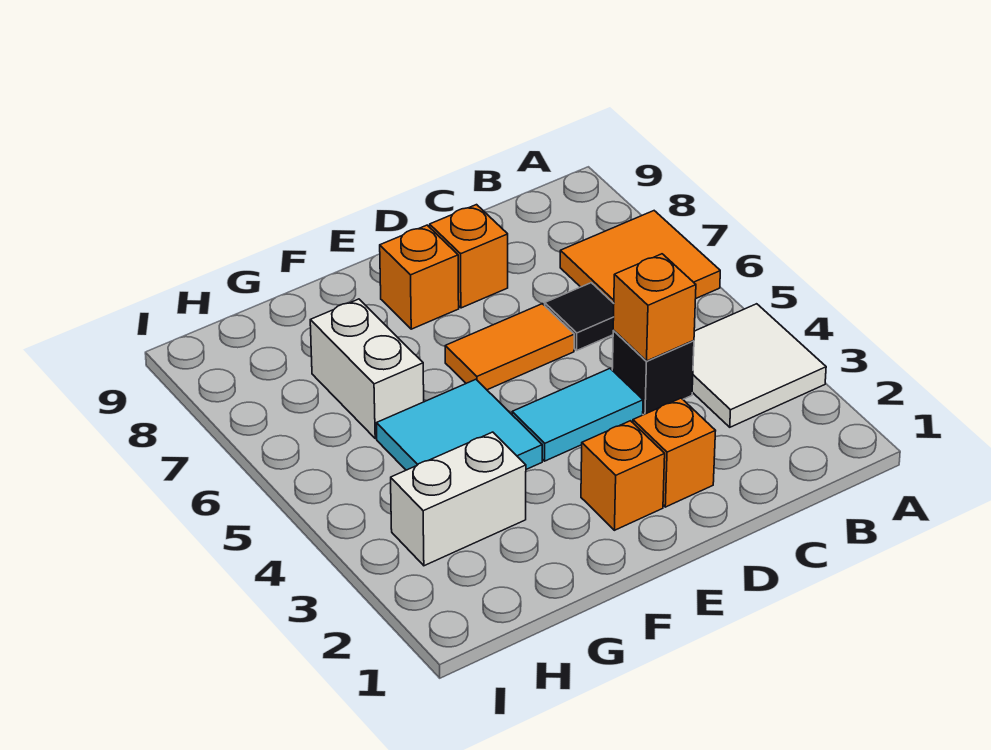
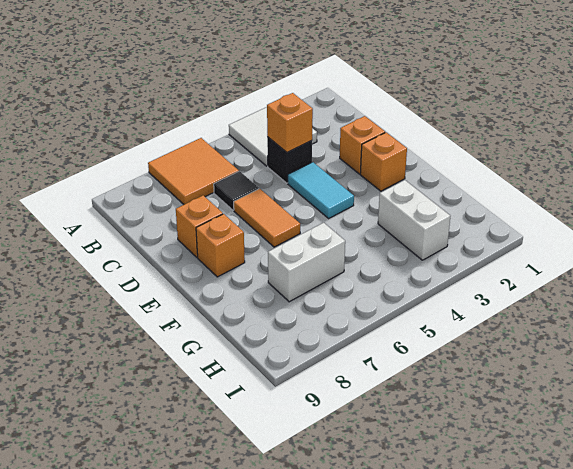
cyan tile F4:G5 level 1 -> none

